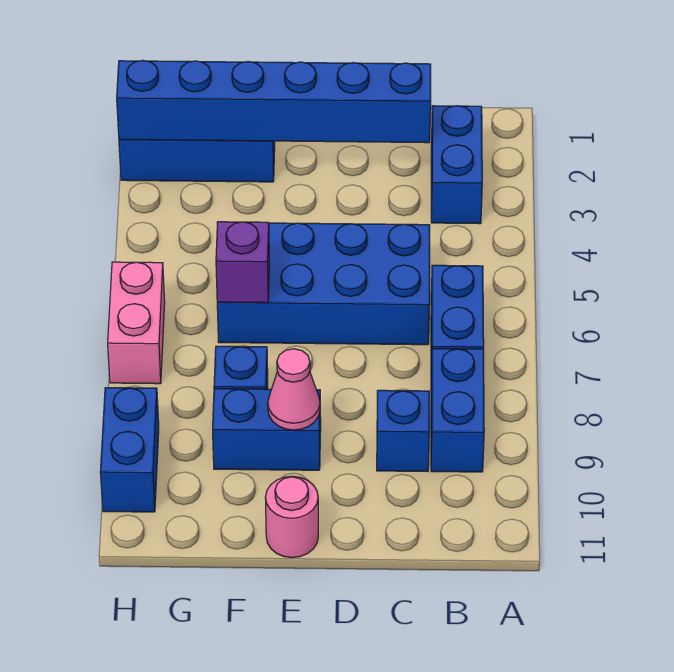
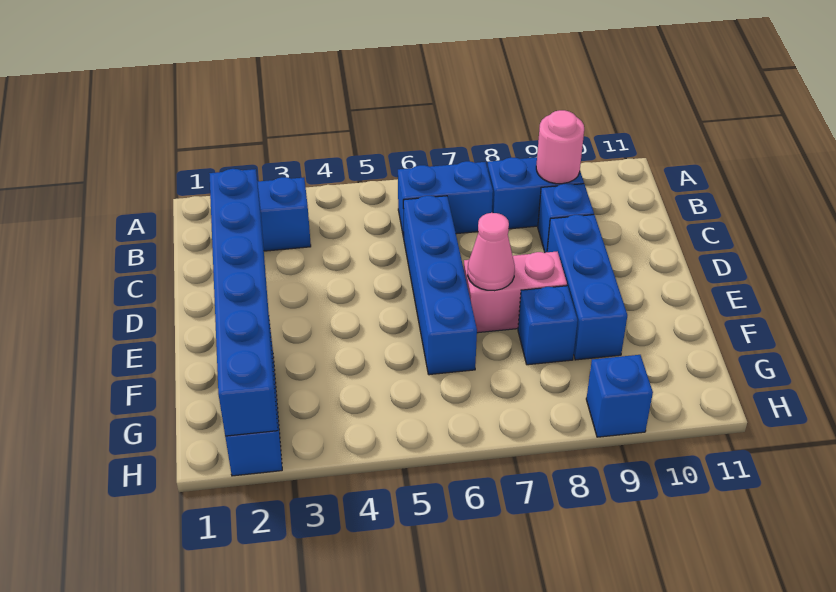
blue brick C5:F6 level 1 -> blue brick C6:F6 level 1
blue brick E9:F9 level 1 -> blue brick D9:F9 level 1
pink cone E9 level 2 -> pink cone E7 level 2
pink round brick E11 level 1 -> pink round brick B9 level 2
purple brick F6 level 2 -> none
pink brick H6:H7 level 1 -> pink brick E7:E8 level 1
blue brick H9:H10 level 1 -> blue brick H9 level 1

